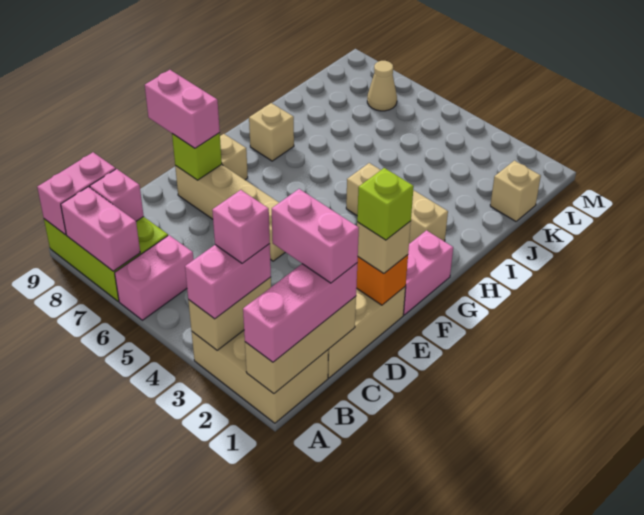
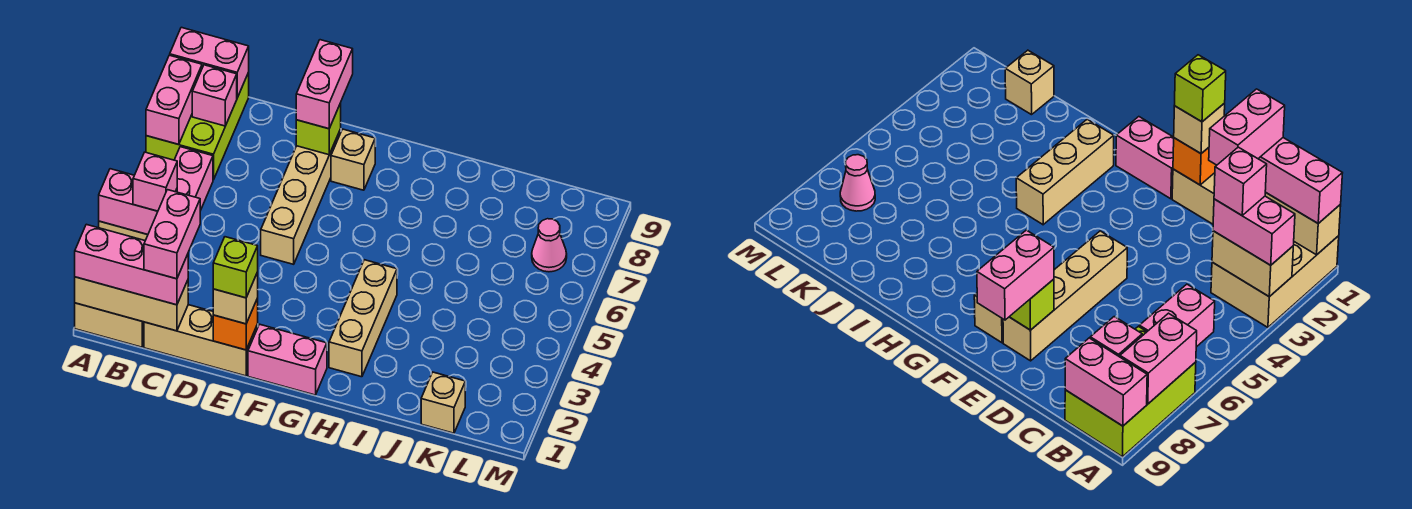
pink brick A6:B6 level 1 -> pink brick B5:B6 level 1
tan brick H8 level 1 -> none
tan cone L7 level 1 -> pink cone L7 level 1

